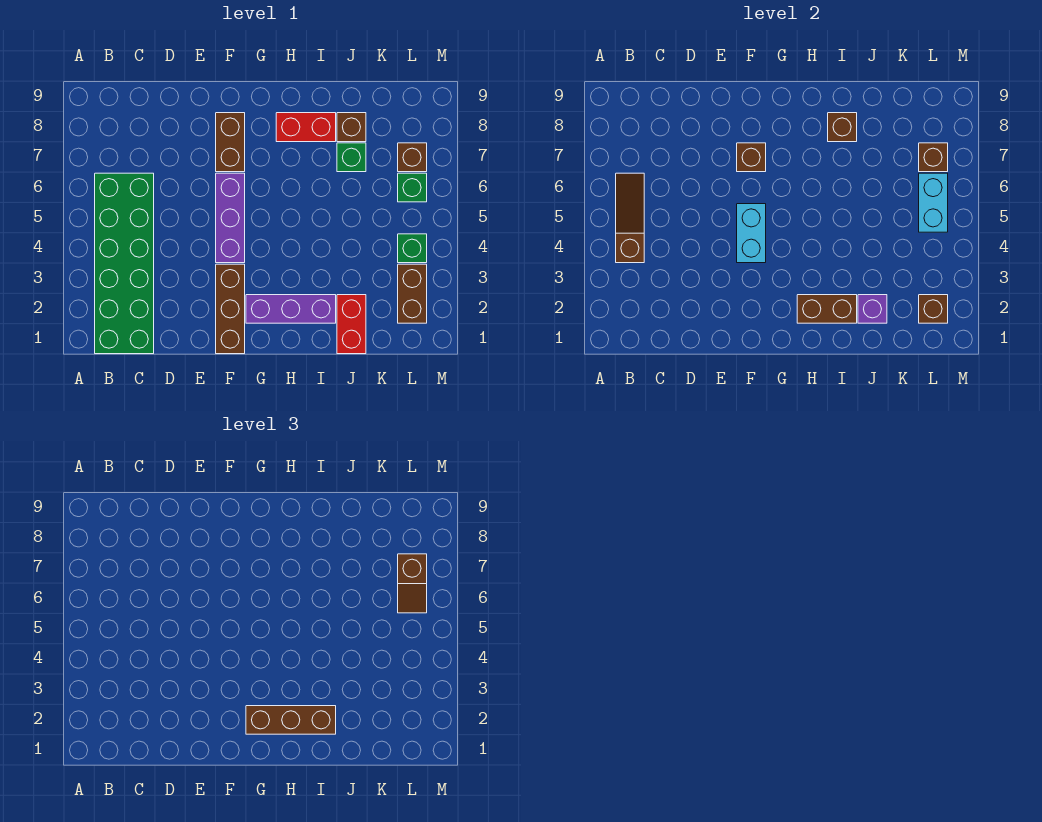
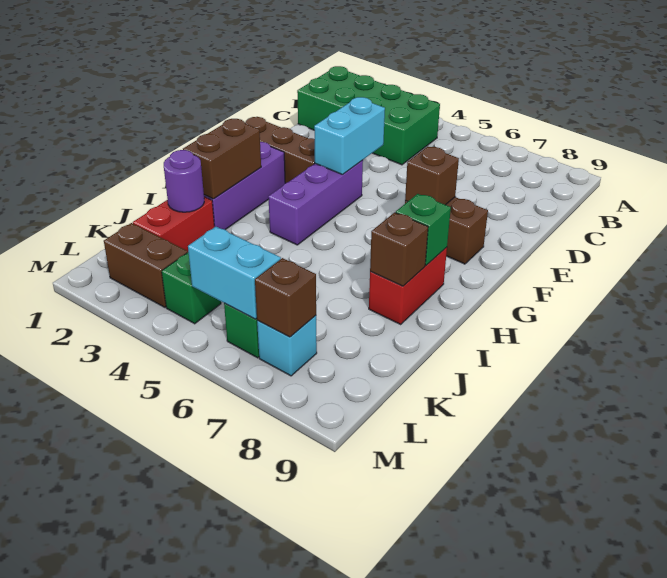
green brick B1:C6 level 1 -> green brick B1:C4 level 1
brown slope B4:B6 level 2 top 4 -> none
purple brick F4:F6 level 1 -> purple brick F4:H4 level 1
cyan brick F4:F5 level 2 -> cyan brick E4:F4 level 2
brown brick G2:I2 level 3 -> none
red brick J1:J2 level 1 -> red brick J2:K2 level 1
purple brick J2 level 2 -> purple round brick J2 level 2
green brick J7 level 1 -> green brick H8 level 2
brown brick J8 level 1 -> none
brown brick L2 level 2 -> none
brown slope L6:L7 level 3 top 7 -> none
brown brick L7 level 1 -> cyan brick L7 level 1

